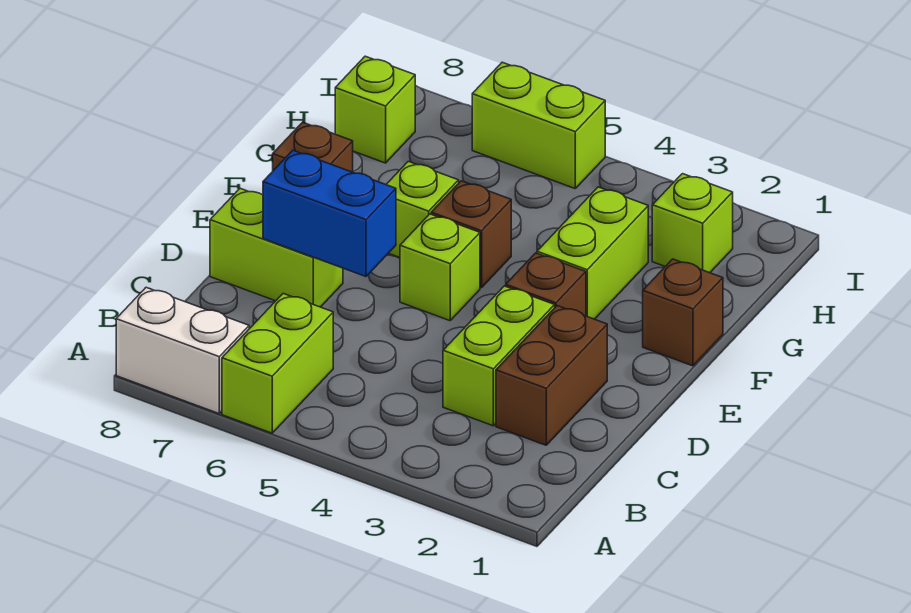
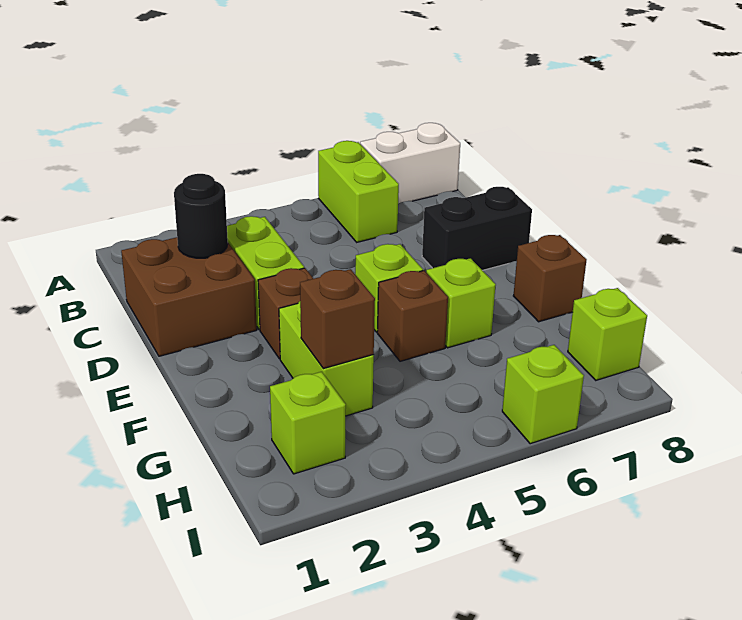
brown brick C2:D2 level 1 -> brown brick C1:D2 level 1
none -> black round brick C2 level 2
blue brick D6:D7 level 2 -> none
lime brick D7:D8 level 1 -> black brick D7:D8 level 1
brown brick F1 level 1 -> brown brick G3 level 2
lime brick I5:I6 level 1 -> lime brick I6 level 1

